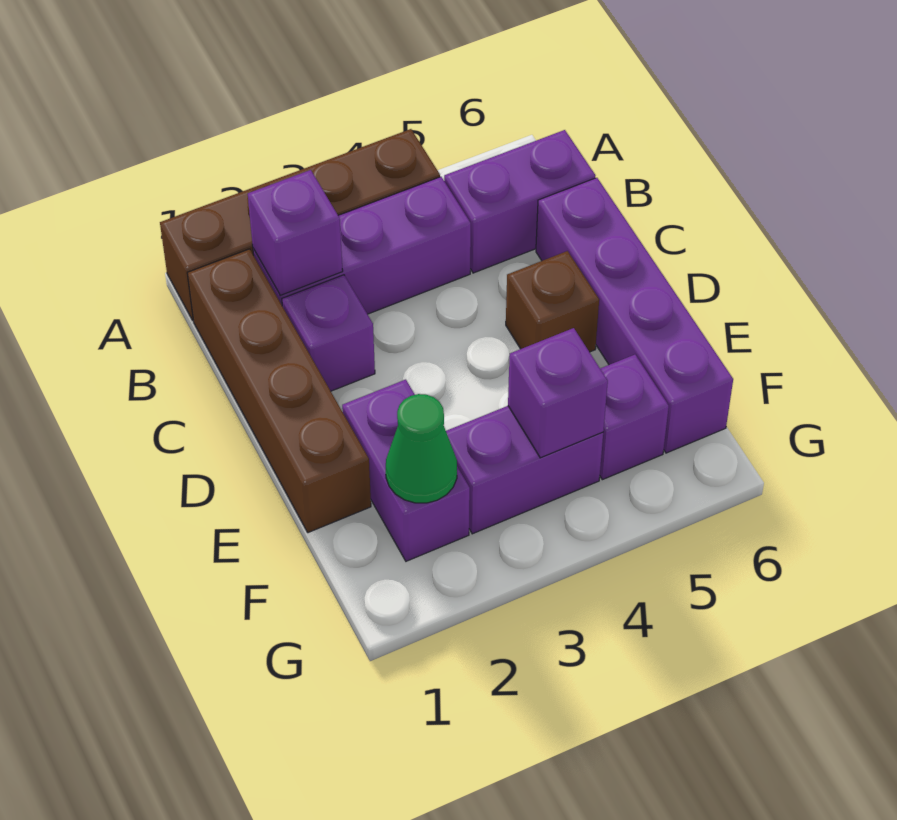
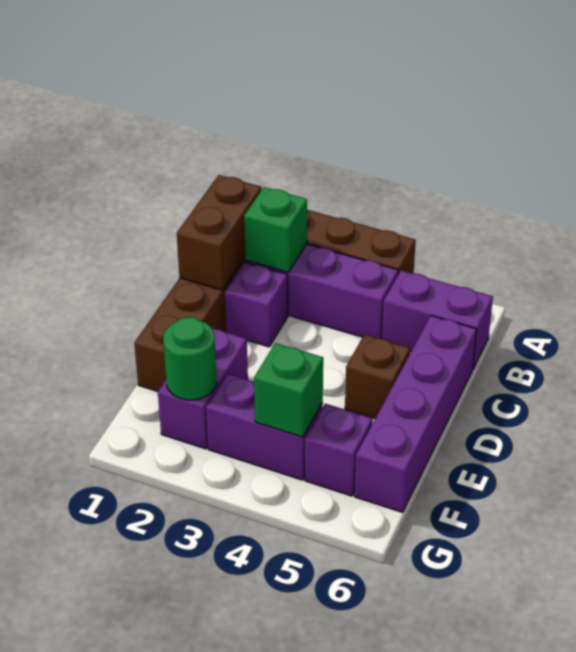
none -> brown brick B1:C1 level 2
purple brick B2 level 2 -> green brick B2 level 2
green cone F2 level 2 -> green round brick F2 level 2
purple brick F4 level 2 -> green brick F4 level 2

